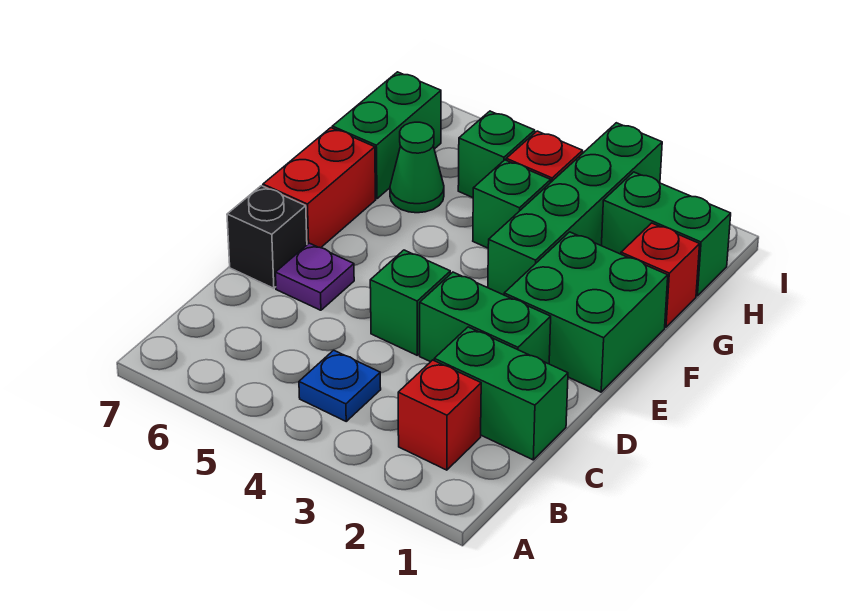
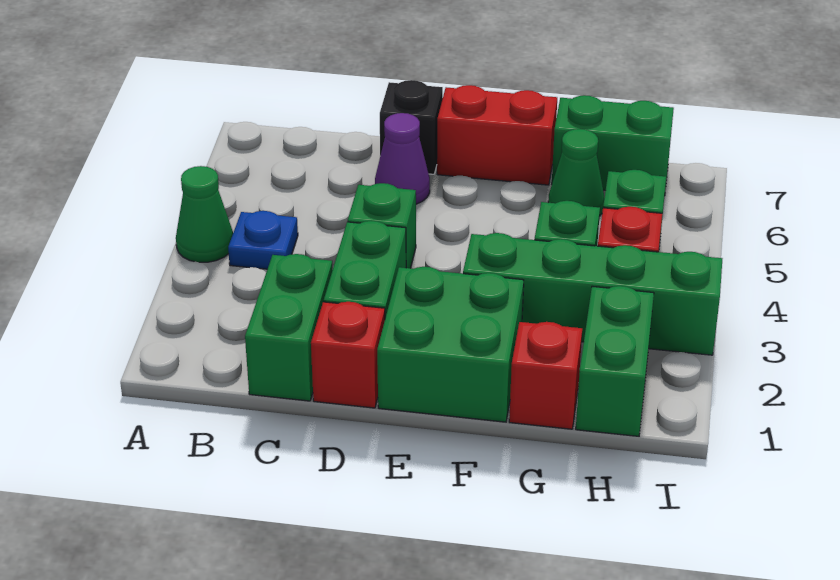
none -> green cone A4 level 1
red brick B2 level 1 -> red brick D1 level 1
purple plate D6 level 1 -> purple cone D6 level 1

